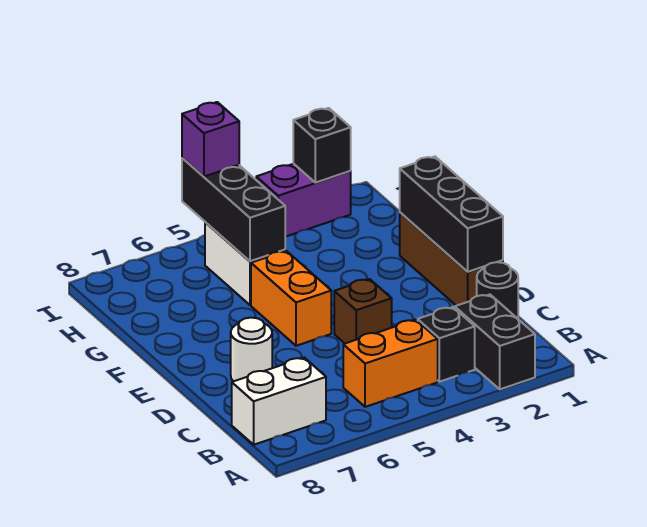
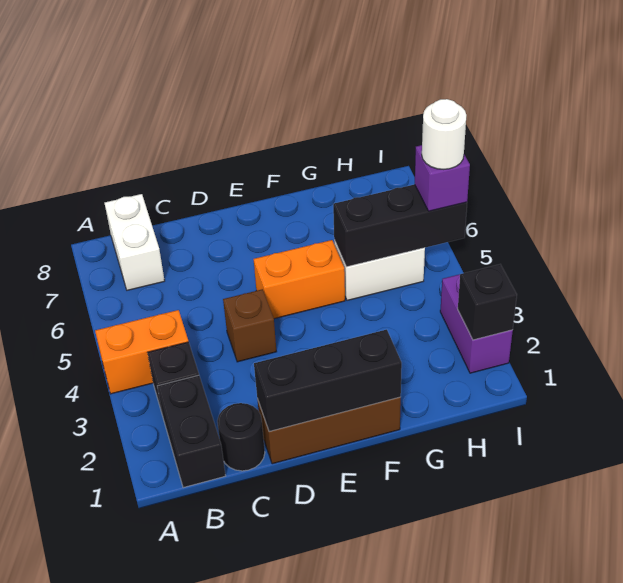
black brick A2:B2 level 1 -> black brick B1:B2 level 1
orange brick B4:B5 level 1 -> orange brick A4:B4 level 1
white round brick D7 level 1 -> white round brick I5 level 4

